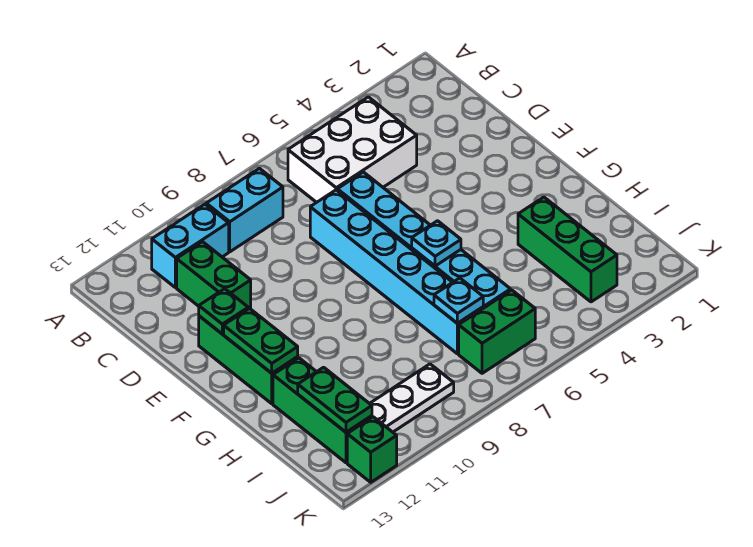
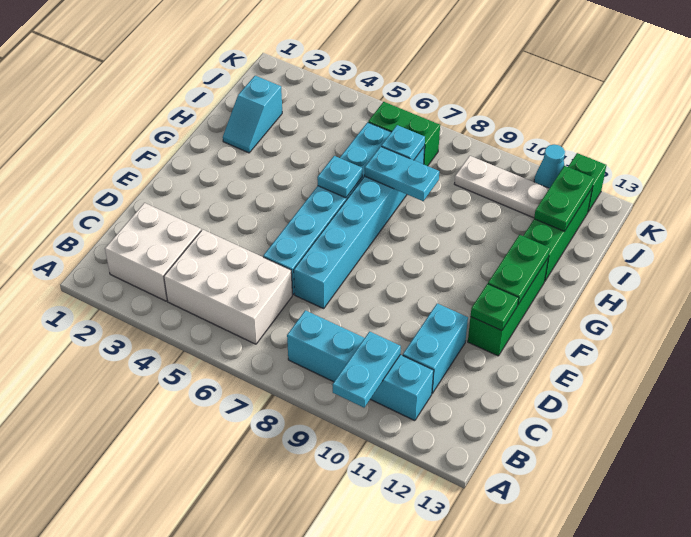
none -> cyan plate A10:B10 level 2
none -> white brick B2:C3 level 1
green brick C11:D11 level 1 -> cyan brick C11:D11 level 1
none -> cyan slope H2:I2 level 1 top I
green brick H3:J3 level 1 -> none
none -> cyan plate H7:H8 level 2
none -> cyan cone K11 level 1

